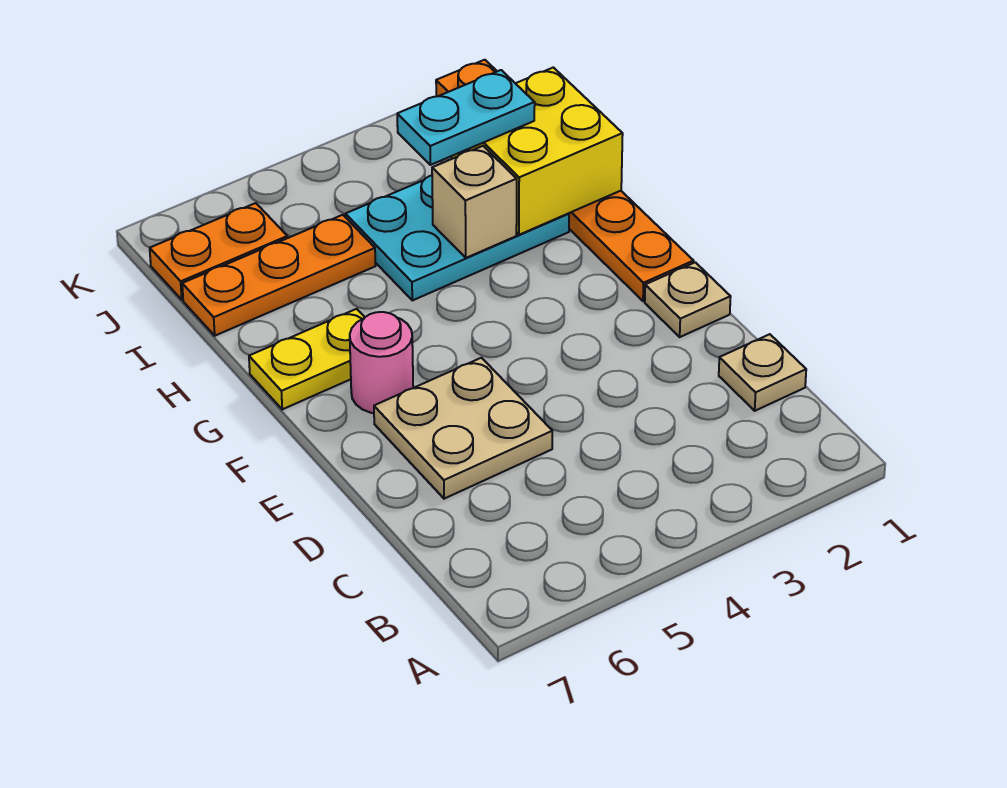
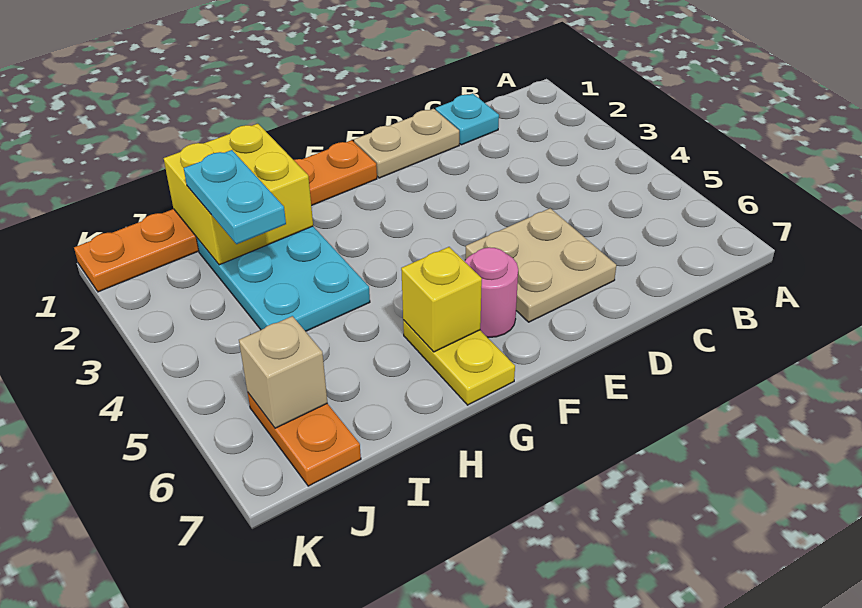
tan plate C1 level 1 -> cyan plate C1 level 1
tan plate E1 level 1 -> tan plate D1:E1 level 1
none -> yellow brick G6 level 2
tan brick H3 level 2 -> tan brick J6 level 2
orange plate I5:I7 level 1 -> none

